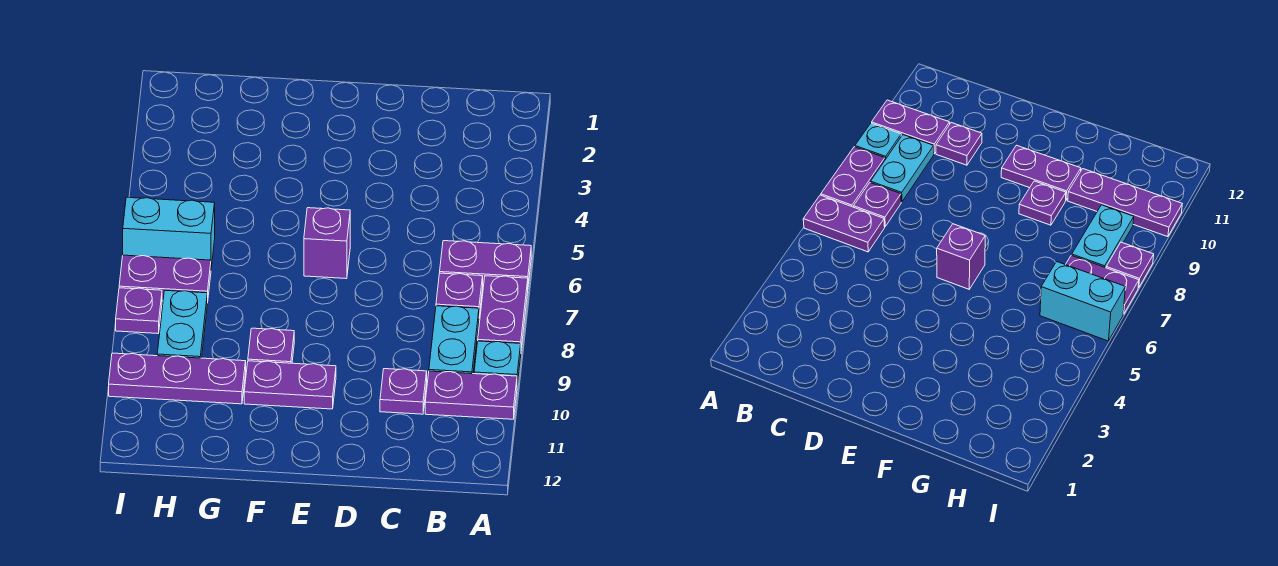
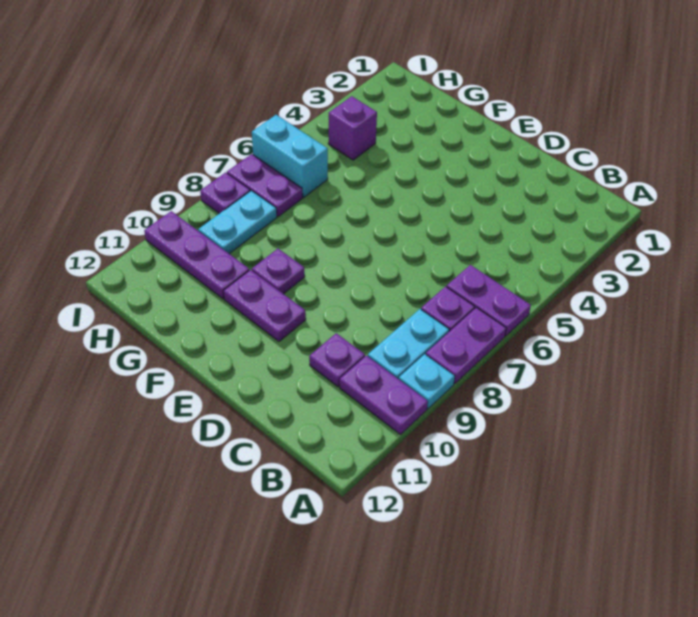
purple brick E6 level 1 -> purple brick H4 level 1

